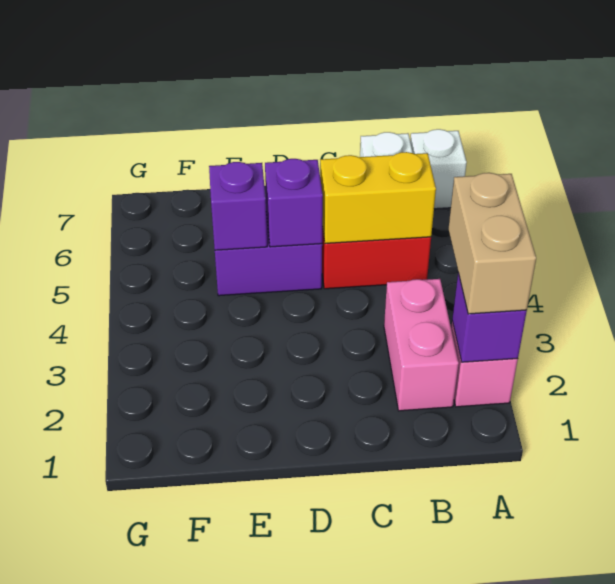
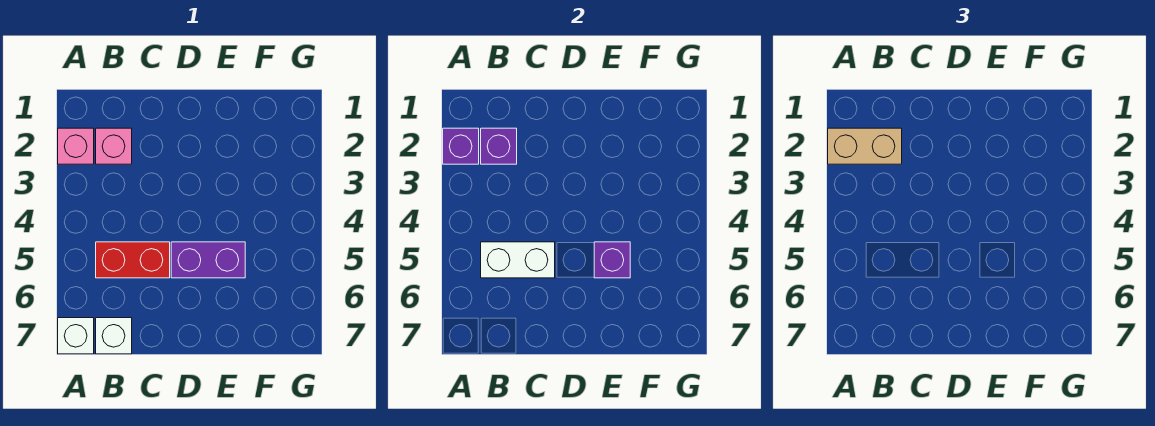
tan brick A2:A3 level 3 -> tan brick A2:B2 level 3
pink brick B2:B3 level 1 -> pink brick B2 level 1
yellow brick B5:C5 level 2 -> white brick B5:C5 level 2
purple brick D5 level 2 -> purple brick B2 level 2

